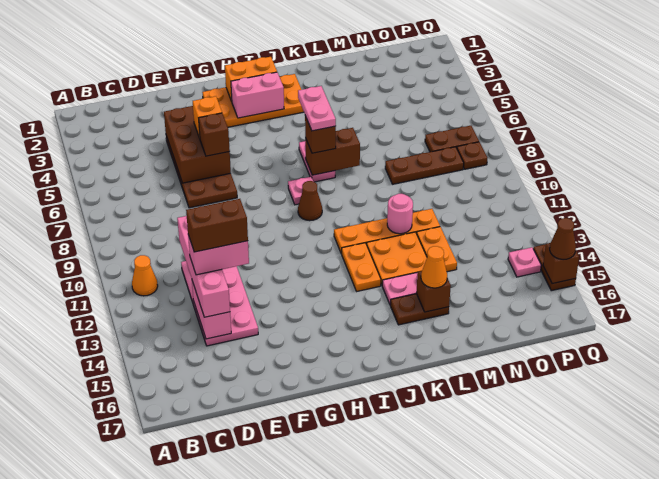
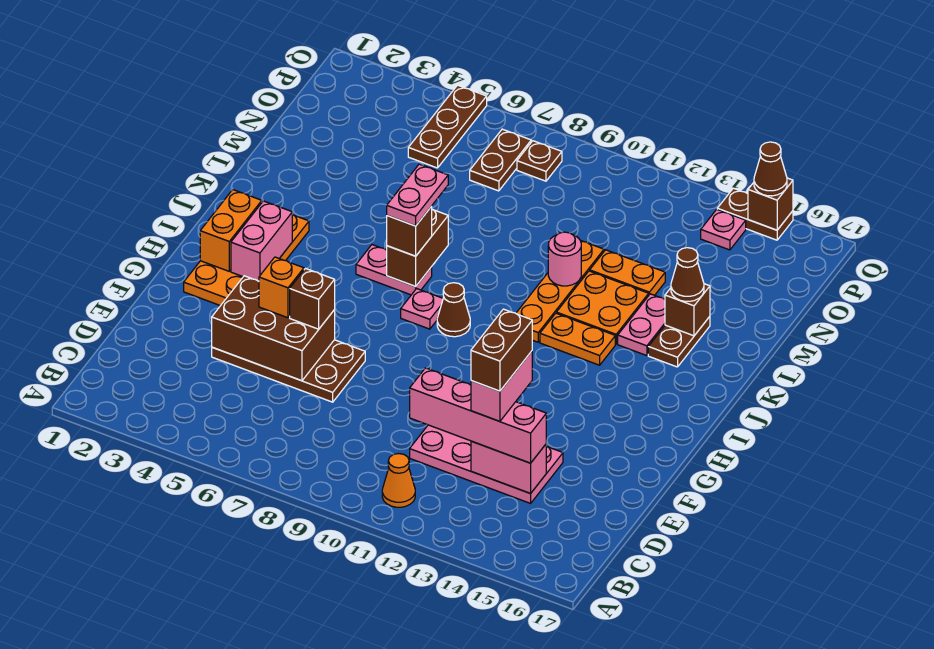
pink plate J6:J7 level 4 -> pink plate J7:K7 level 4
orange cone L15 level 3 -> brown cone L15 level 3
brown plate M8:O8 level 1 -> brown plate O5:Q5 level 1

